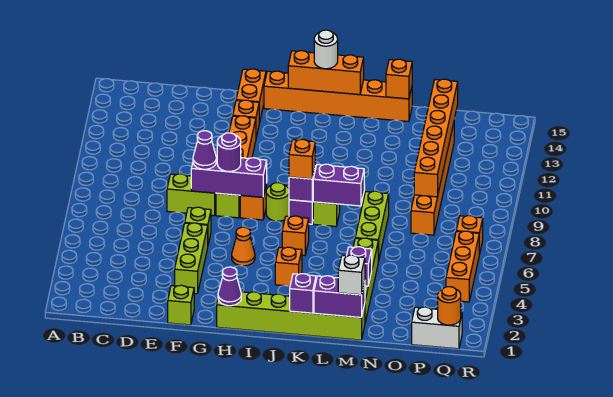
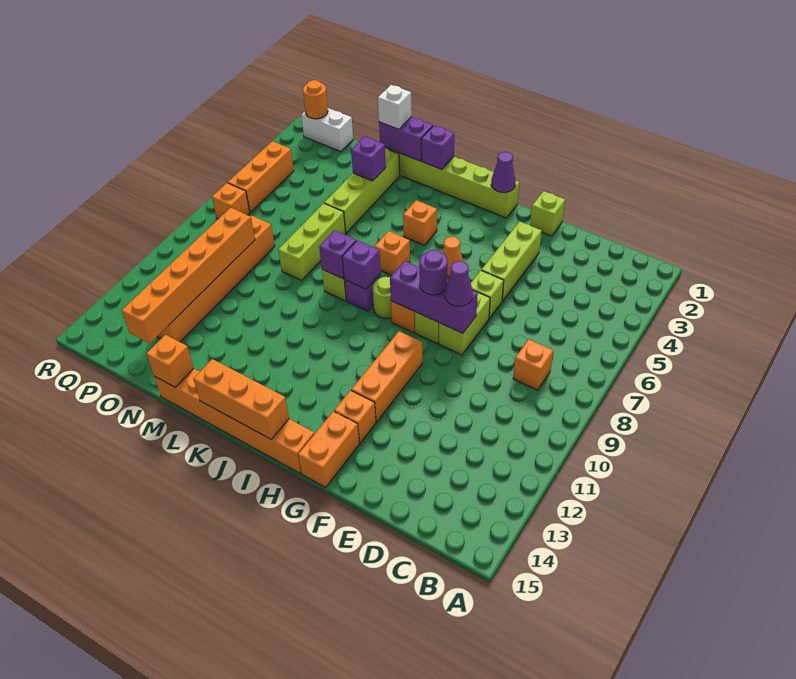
lime brick E8:F8 level 1 -> lime brick F7:F8 level 1
orange brick J8 level 3 -> orange brick C8 level 1
white round brick J15 level 3 -> none
purple brick K8:L8 level 2 -> purple brick K8 level 2

